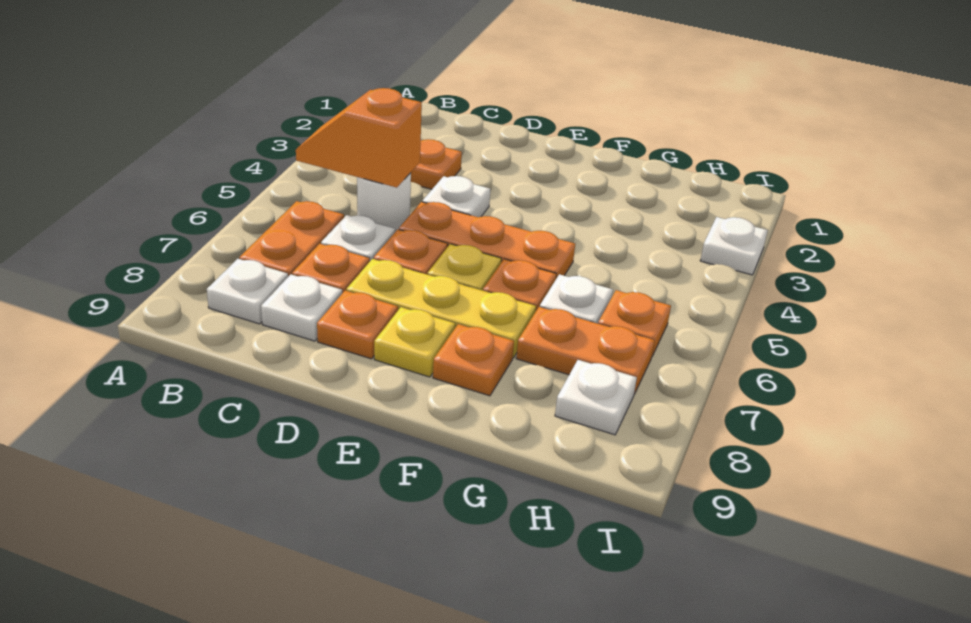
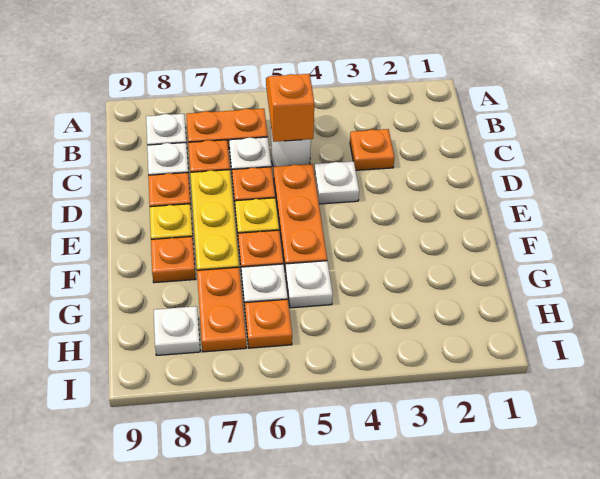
white plate I3 level 1 -> white plate G5 level 1

